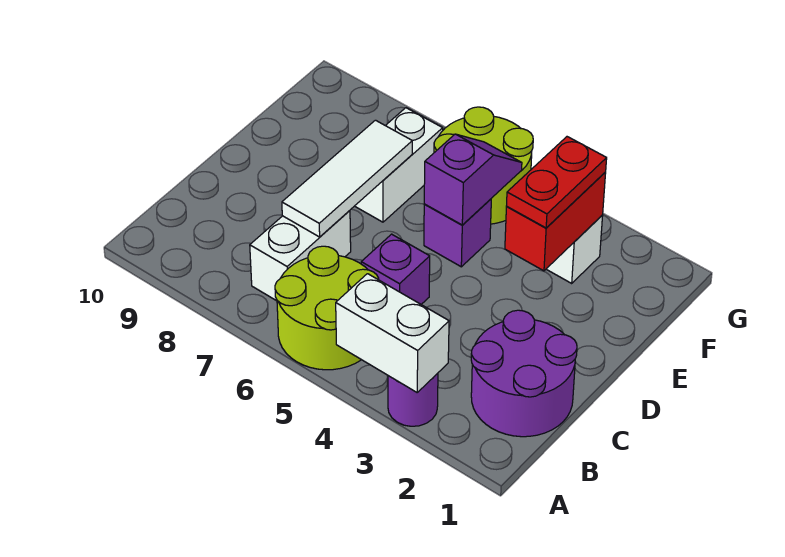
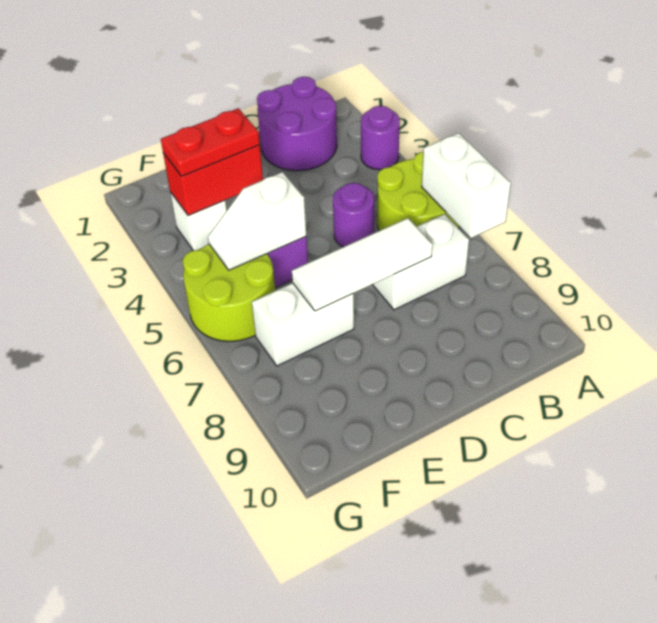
white brick A3:A4 level 2 -> white brick A6:A7 level 2
purple brick C5 level 1 -> purple round brick C5 level 1
purple slope E5:F5 level 2 top E -> white slope E5:F5 level 2 top E

